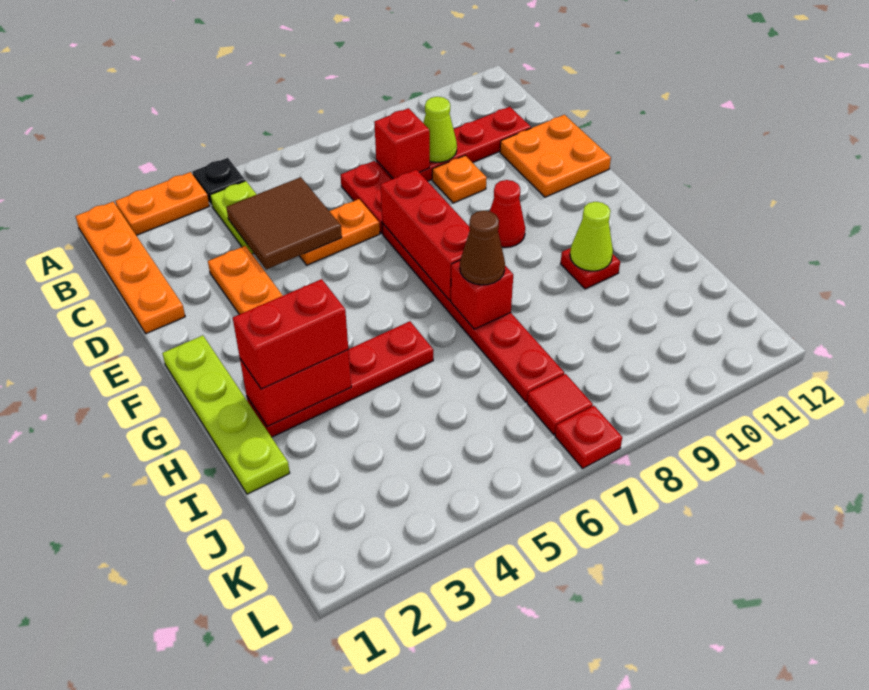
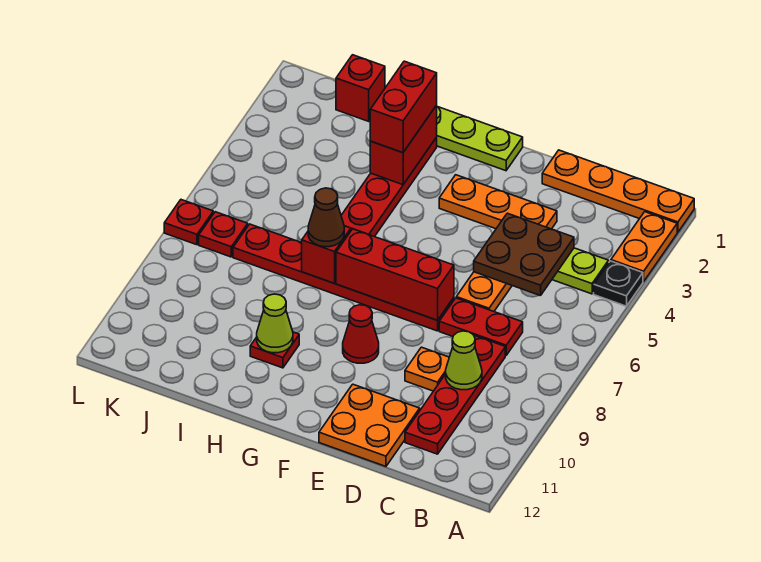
brown tile C4:D5 level 2 -> brown plate C4:D5 level 2
red brick C8 level 2 -> red brick J1 level 1
red tile K7 level 1 -> red plate K7 level 1

